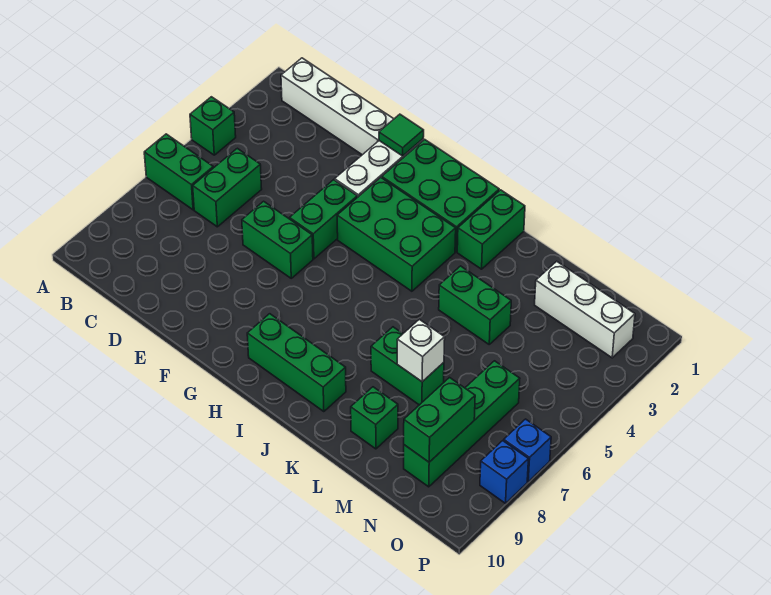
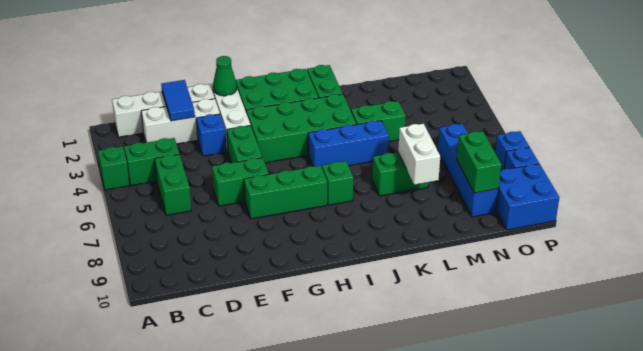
green brick A6:B6 level 1 -> green brick B4:C4 level 1
none -> blue tile D1:D2 level 2
none -> blue brick E3 level 1
green tile F1 level 2 -> green cone F1 level 2
green brick G3:I4 level 1 -> green brick G3:J4 level 1
green brick H9:J9 level 1 -> green brick F7:H7 level 1
none -> blue brick I5:K5 level 1
white brick L7 level 2 -> white brick L7:L8 level 2
green brick L9 level 1 -> green brick I7 level 1
white brick M2:O2 level 1 -> white brick C2:E2 level 1
green brick N6:N9 level 1 -> blue brick N6:N9 level 1
none -> blue brick O9:P10 level 1

